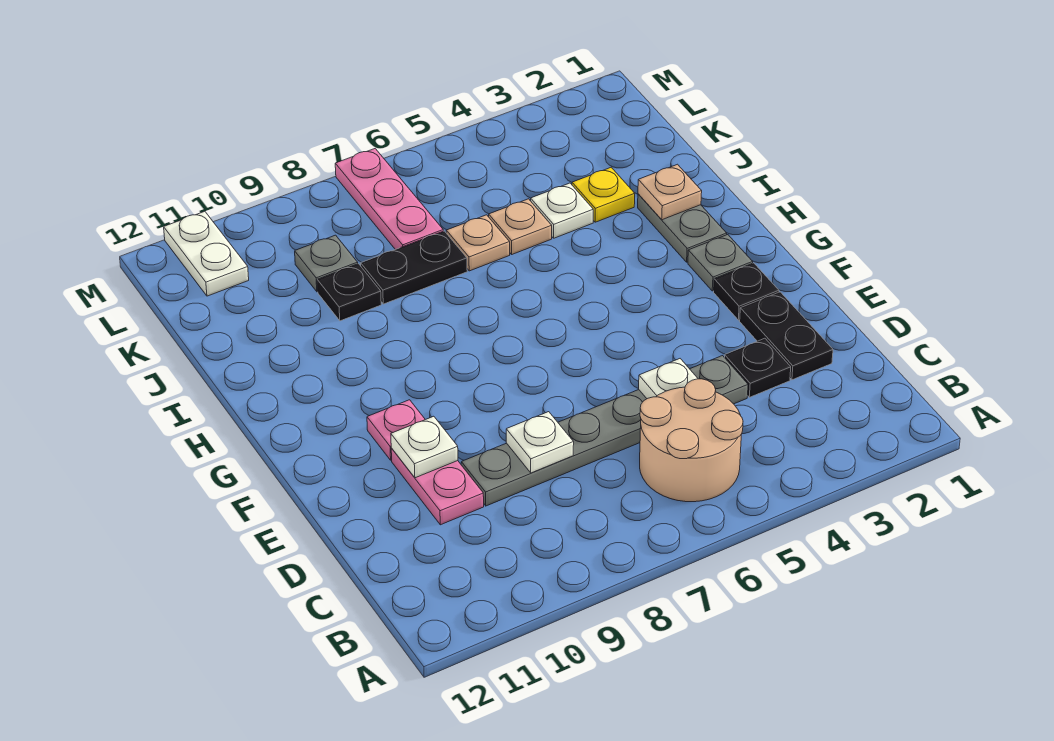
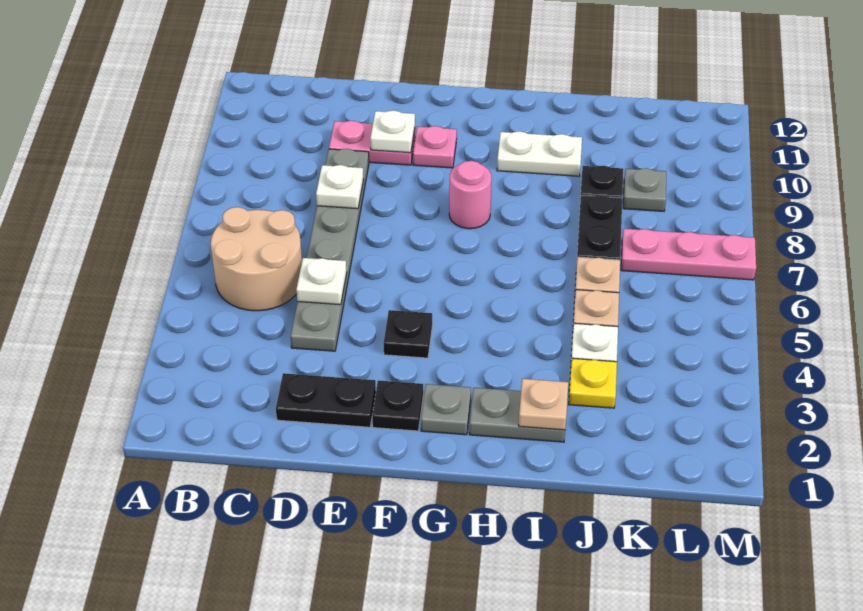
black plate D3 level 1 -> black plate F4 level 1
none -> pink round brick G8 level 1
white plate L11:M11 level 1 -> white plate H10:I10 level 1

